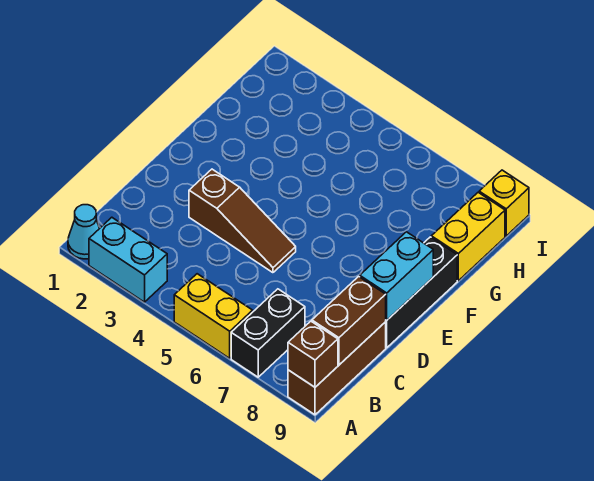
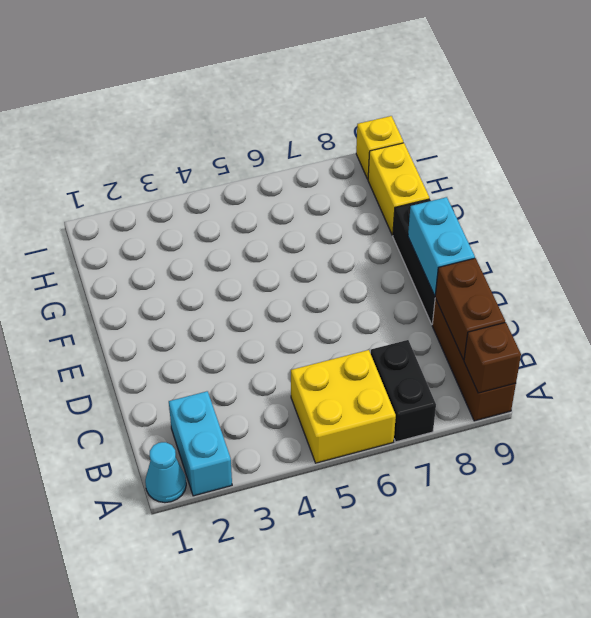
cyan brick A2:A3 level 1 -> cyan brick A2:B2 level 1
yellow brick A5:A6 level 1 -> yellow brick A5:B6 level 1
brown slope D3:D5 level 1 top 3 -> none

